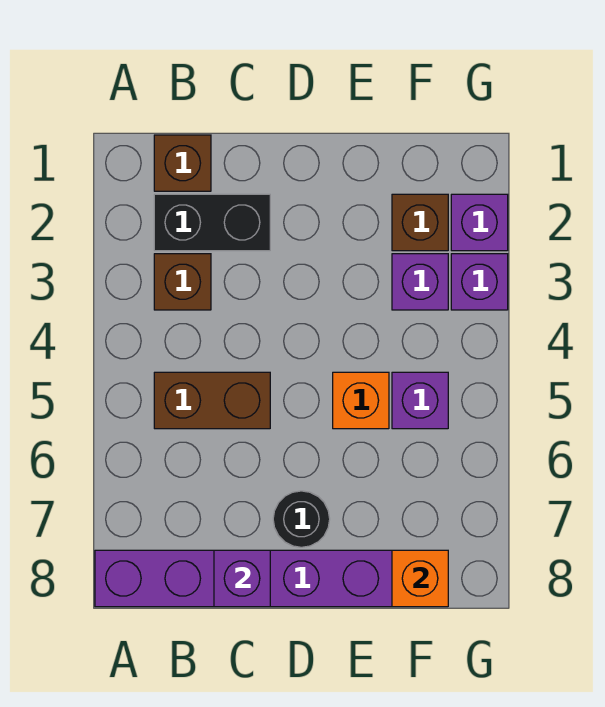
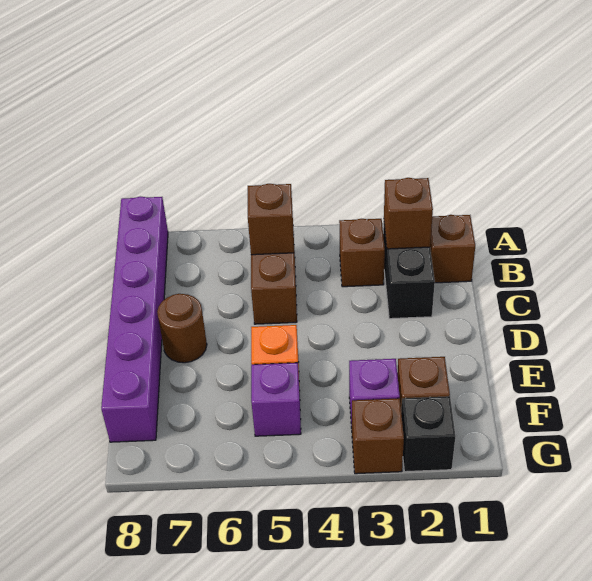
none -> brown brick B2 level 2
none -> brown brick B5 level 2
purple brick C8 level 2 -> none
black round brick D7 level 1 -> brown round brick D7 level 1
orange brick F8 level 2 -> none
purple brick G2 level 1 -> black brick G2 level 1
purple brick G3 level 1 -> brown brick G3 level 1

